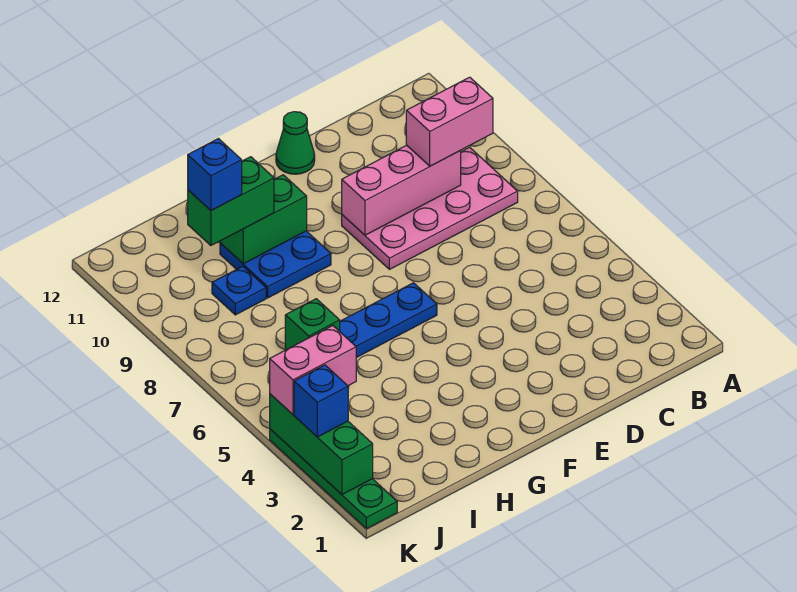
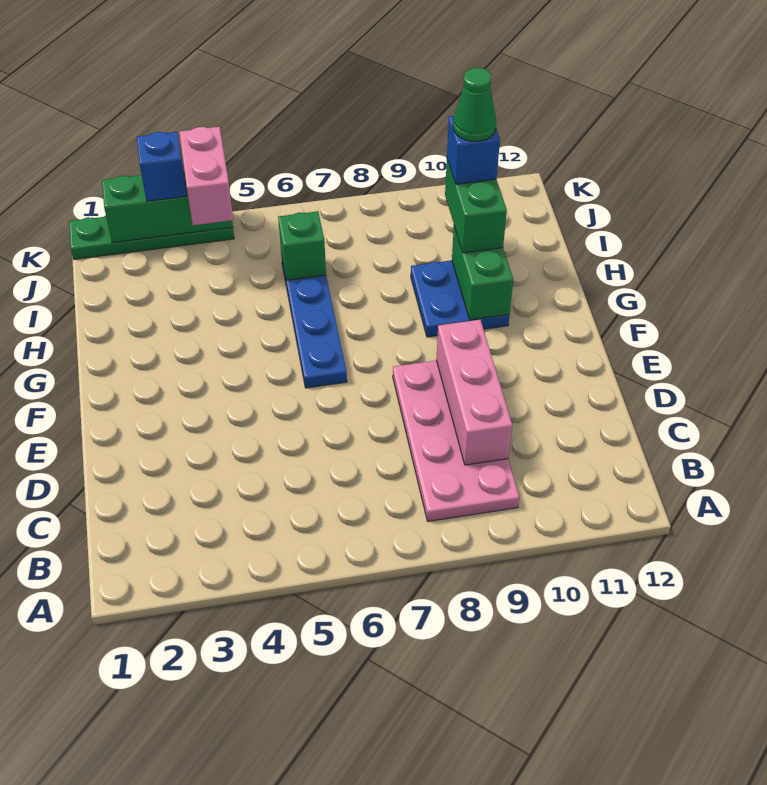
pink brick B9:C9 level 3 -> none
green cone E12 level 1 -> green cone I10 level 5
blue plate I9 level 1 -> none

